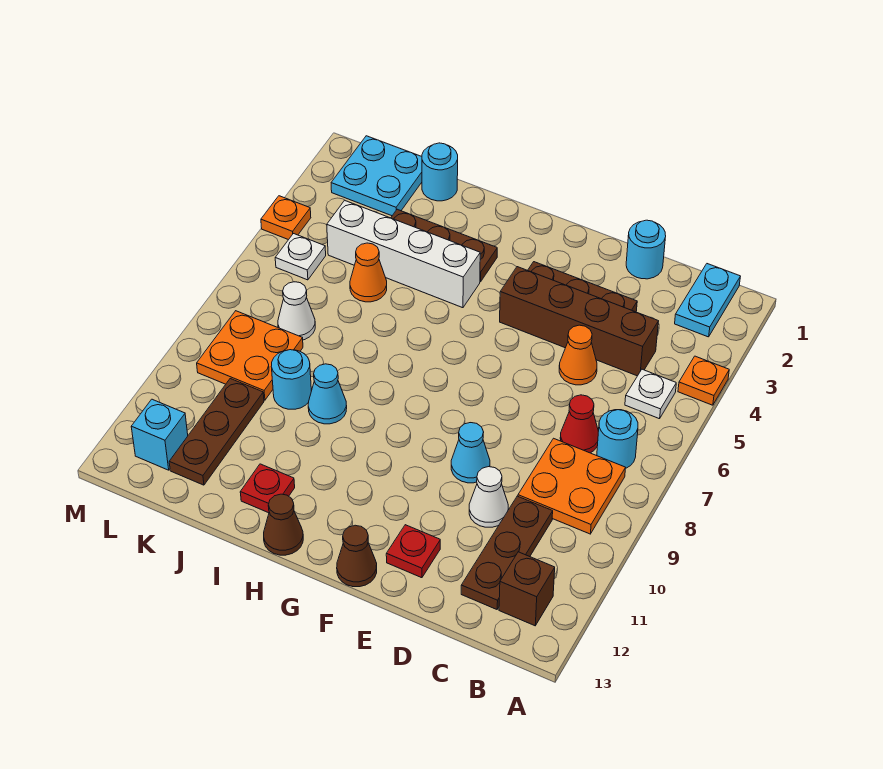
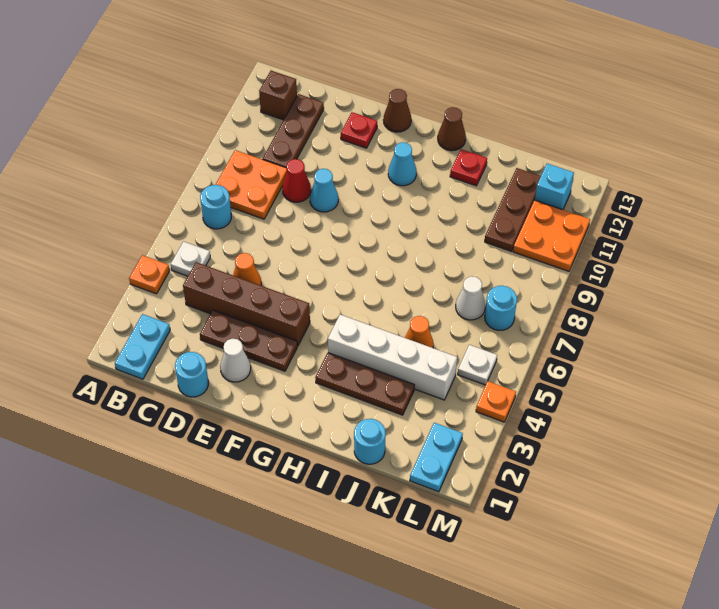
red cone C7 level 1 -> red cone D9 level 1
white cone D10 level 1 -> white cone E2 level 1
cyan cone I9 level 1 -> cyan cone G11 level 1
cyan round brick J9 level 1 -> cyan round brick L7 level 1
cyan plate K1:L2 level 1 -> cyan plate L1:L2 level 1
orange plate K8:L9 level 1 -> orange plate L10:M11 level 1

